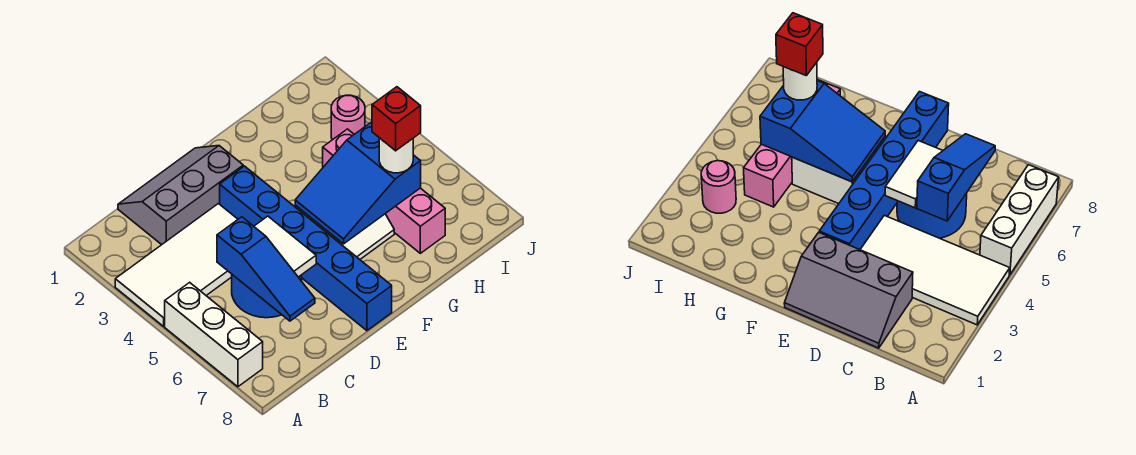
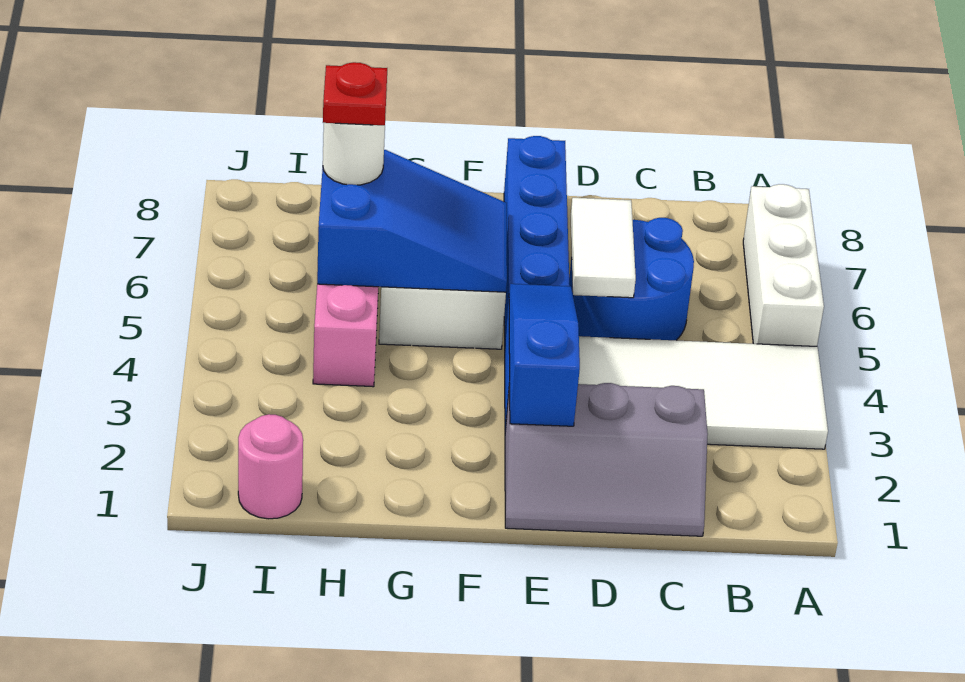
blue slope C5:C7 level 2 top 5 -> blue slope E2:E4 level 2 top 2
red brick H6 level 4 -> red plate H6 level 4
pink round brick I3 level 1 -> pink round brick I1 level 1

